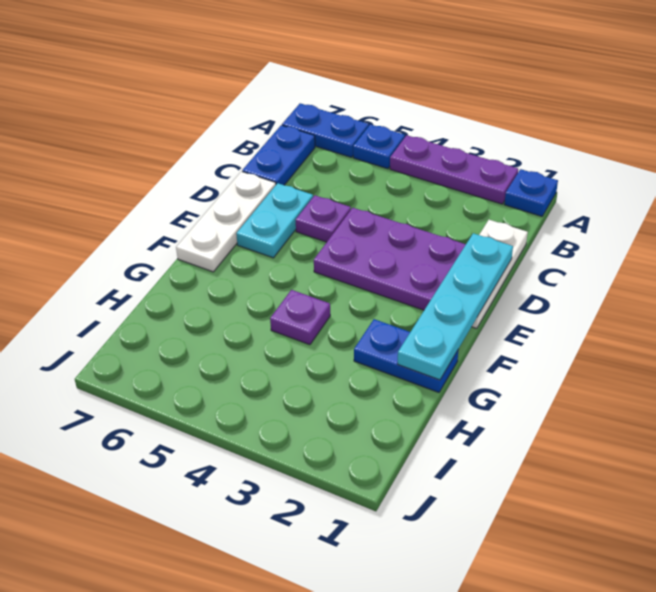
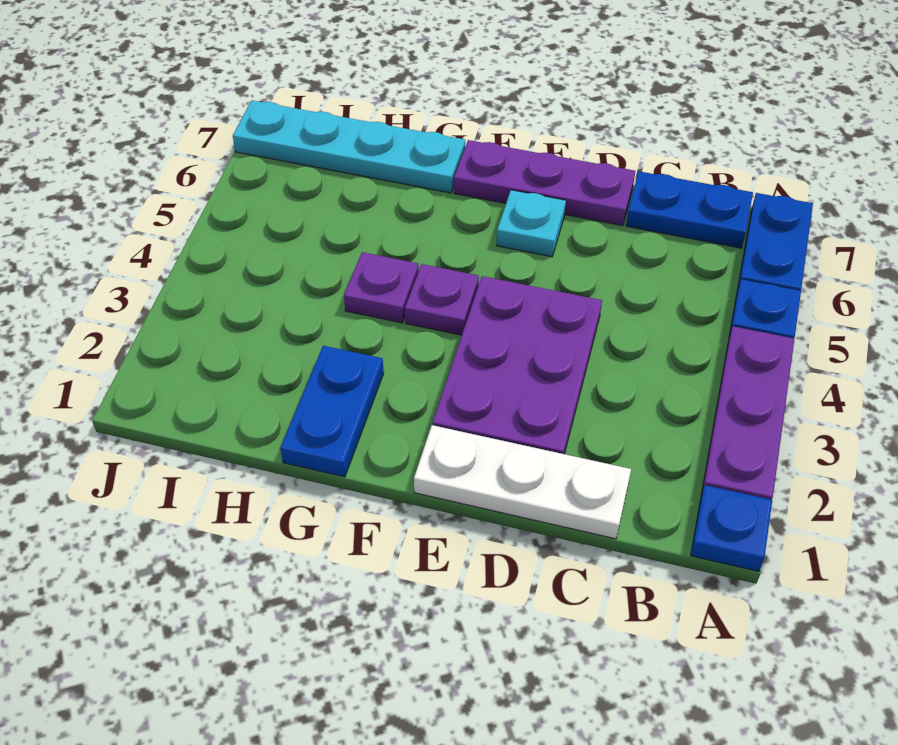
cyan plate D1:G1 level 2 -> cyan plate G7:J7 level 1
purple plate D5 level 1 -> purple plate F4 level 1
cyan plate D6:E6 level 1 -> cyan plate E6 level 1
white plate D7:F7 level 1 -> purple plate D7:F7 level 1

